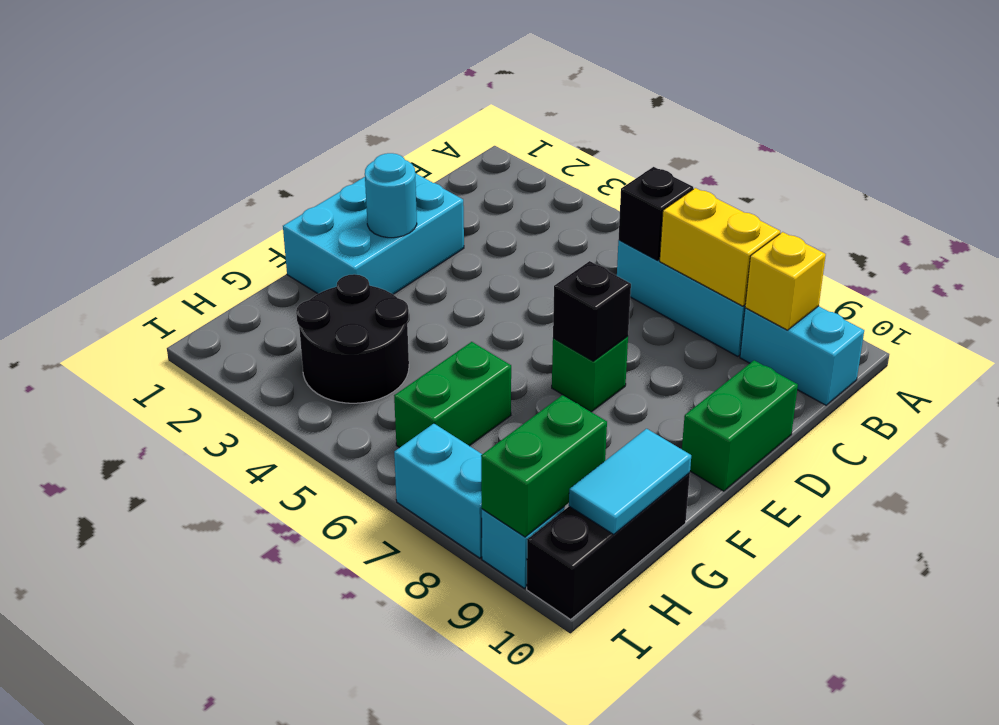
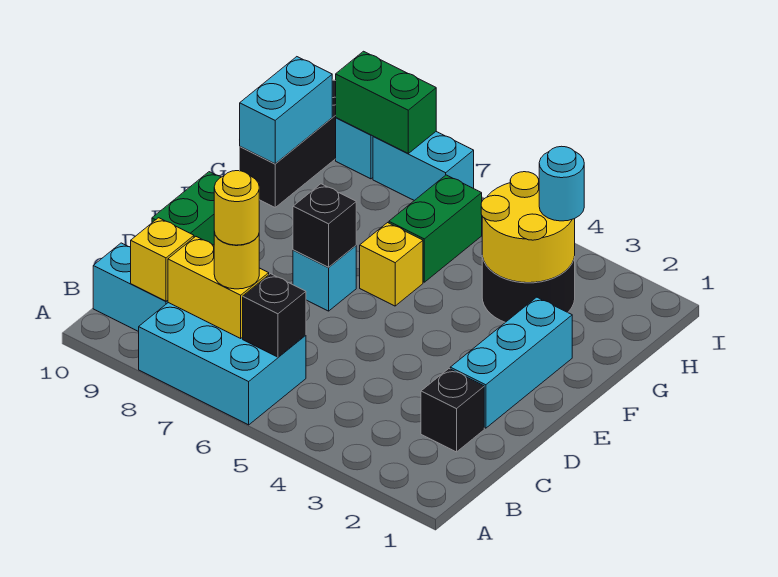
none -> yellow round brick B7 level 3
none -> yellow round brick B7 level 4
none -> black brick C2 level 1
cyan brick D1:F2 level 1 -> cyan brick D2:F2 level 1
cyan round brick E2 level 2 -> cyan round brick H3 level 3
green brick E7 level 1 -> cyan brick E7 level 1
none -> yellow brick F6 level 1
none -> yellow round brick G3:H4 level 2
cyan tile G10:H10 level 2 -> cyan brick G10:H10 level 2
green brick H9:I9 level 2 -> green brick I8:I9 level 2

